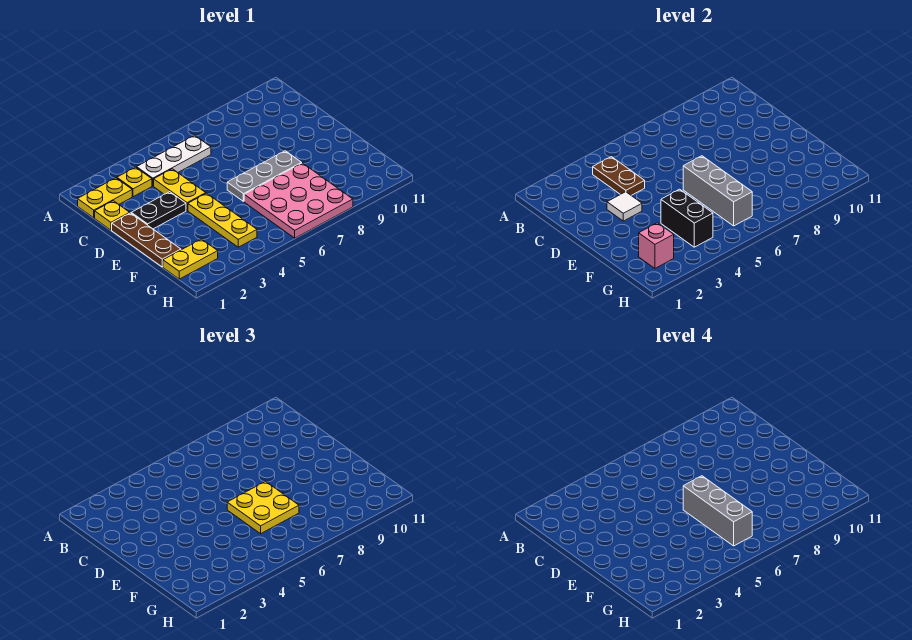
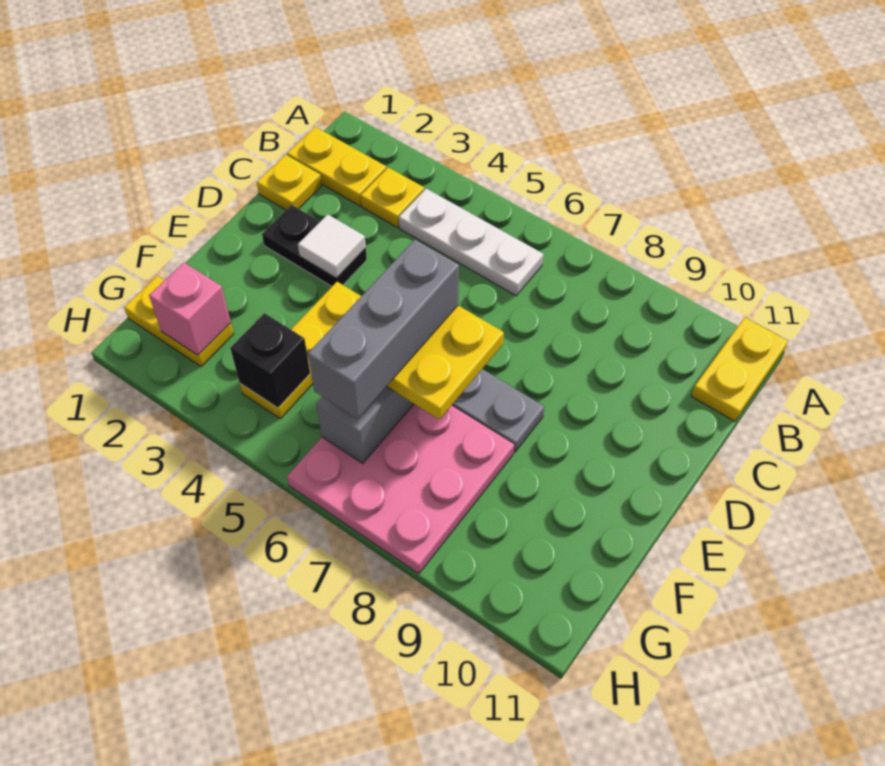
brown plate B4:C4 level 2 -> none
yellow plate C4:D4 level 1 -> yellow plate A11:B11 level 1
brown plate D1:F1 level 1 -> none
black brick F4:G4 level 2 -> black brick G4 level 2

